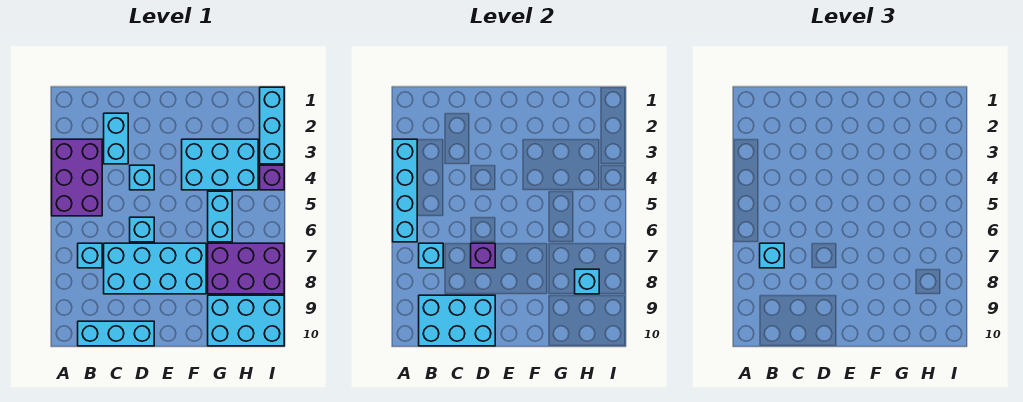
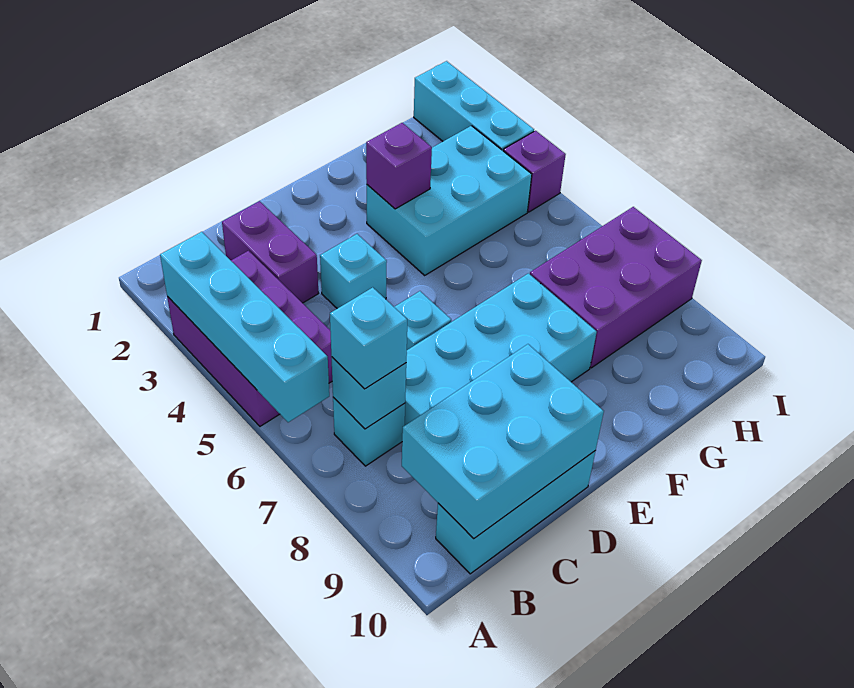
cyan brick C2:C3 level 1 -> purple brick C2:C3 level 1
purple brick D7 level 2 -> purple brick F3 level 2
cyan brick G5:G6 level 1 -> none
cyan brick G9:I10 level 1 -> none
cyan brick H8 level 2 -> none

